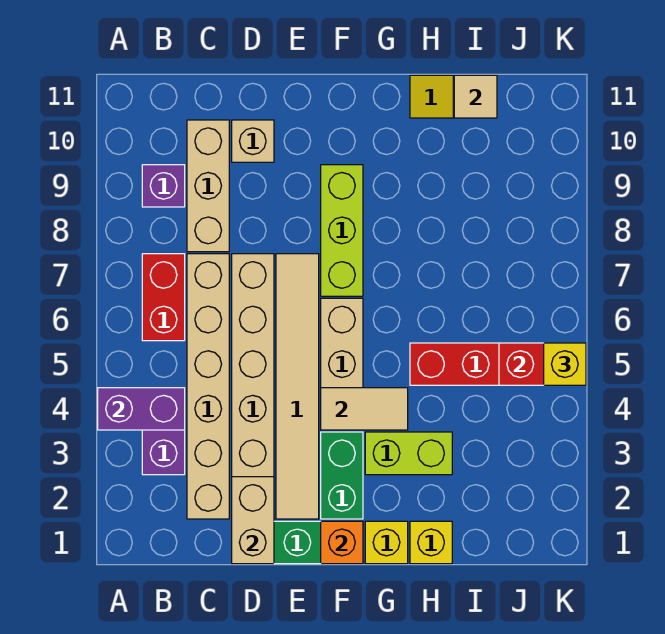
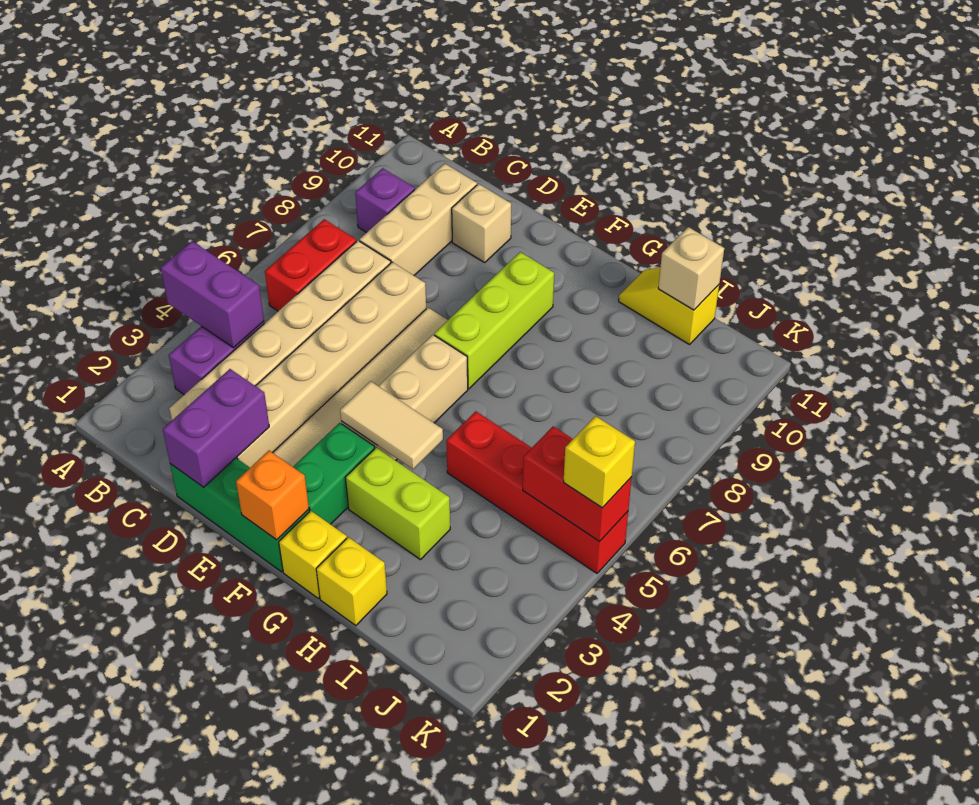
tan brick D1:D2 level 2 -> purple brick D1:D2 level 2
tan tile I11 level 2 -> tan brick I11 level 2

